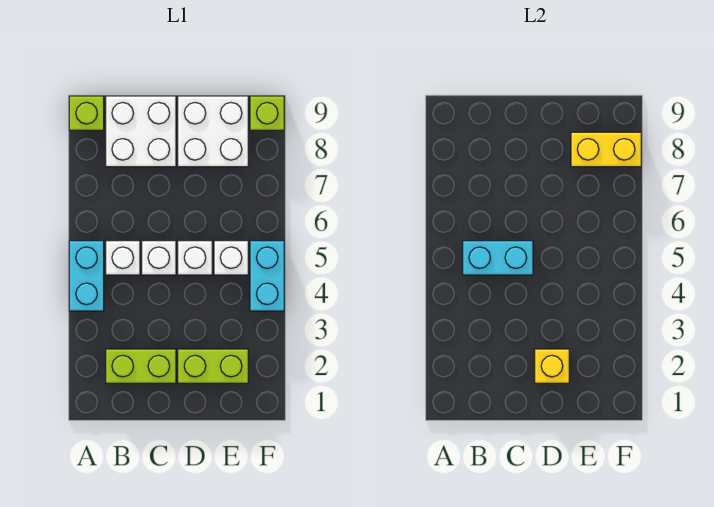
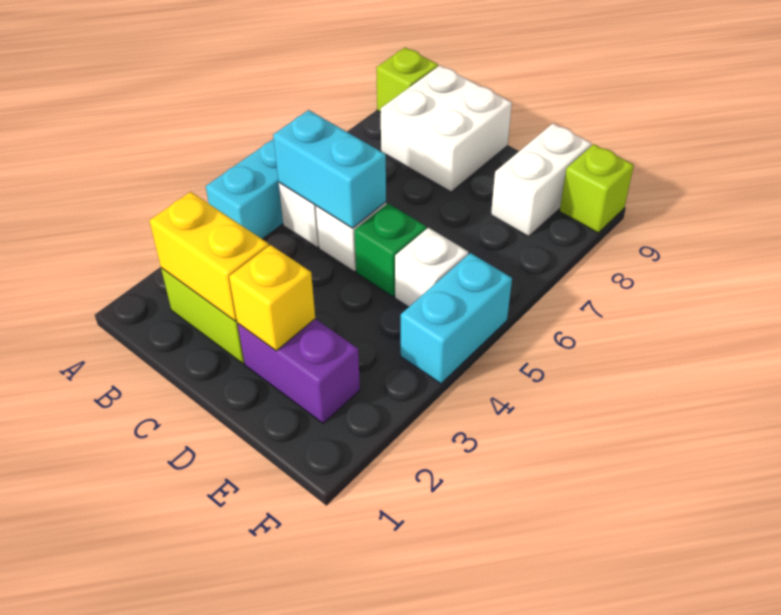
lime brick D2:E2 level 1 -> purple brick D2:E2 level 1
white brick D5 level 1 -> green brick D5 level 1
white brick D8:E9 level 1 -> white brick E8:E9 level 1
yellow brick E8:F8 level 2 -> yellow brick B2:C2 level 2

